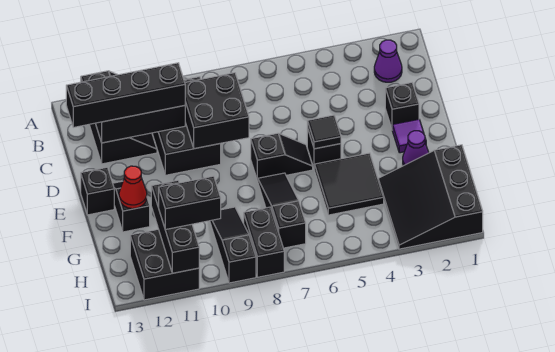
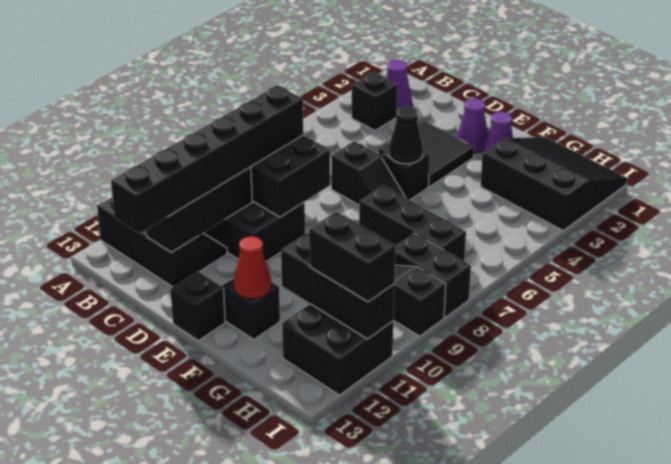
black brick C10:C13 level 3 -> black brick C8:C13 level 3
black brick D2 level 1 -> black brick B3 level 1
purple tile E2 level 1 -> purple cone E2 level 1
black tile E5 level 2 -> black cone E5 level 2
black slope E6:E7 level 1 top 7 -> black slope D6:E6 level 1 top D
black tile F4:G5 level 1 -> black tile D3:E4 level 1
black slope F7:H7 level 1 top H -> black brick F7:H7 level 1
black slope G1:I3 level 1 top 1 -> black slope G1:I3 level 1 top 3
black brick H10:H11 level 3 -> black brick H11:I11 level 3

